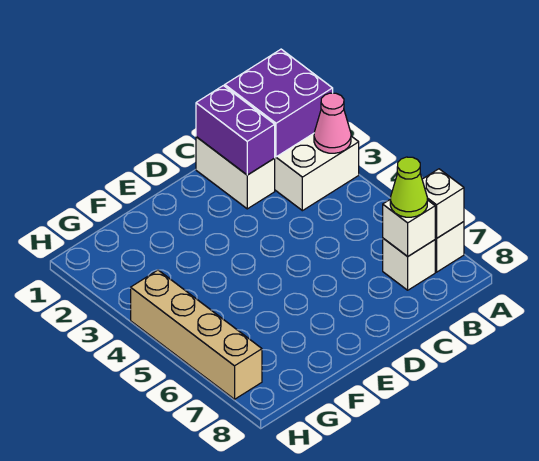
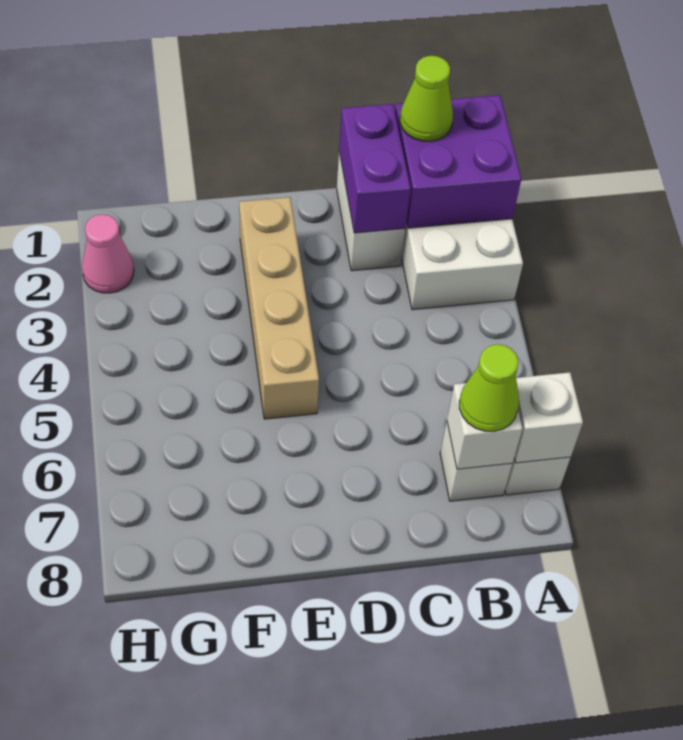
pink cone A3 level 2 -> pink cone H2 level 1
none -> lime cone B1 level 3
tan brick H4:H7 level 1 -> tan brick E2:E5 level 1

